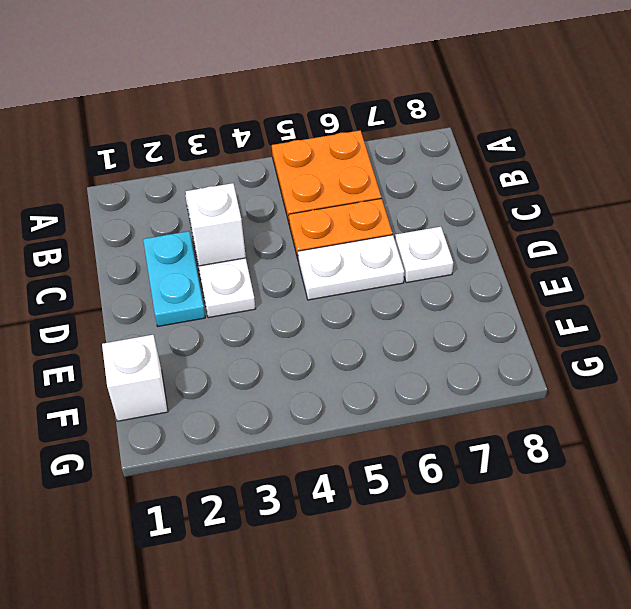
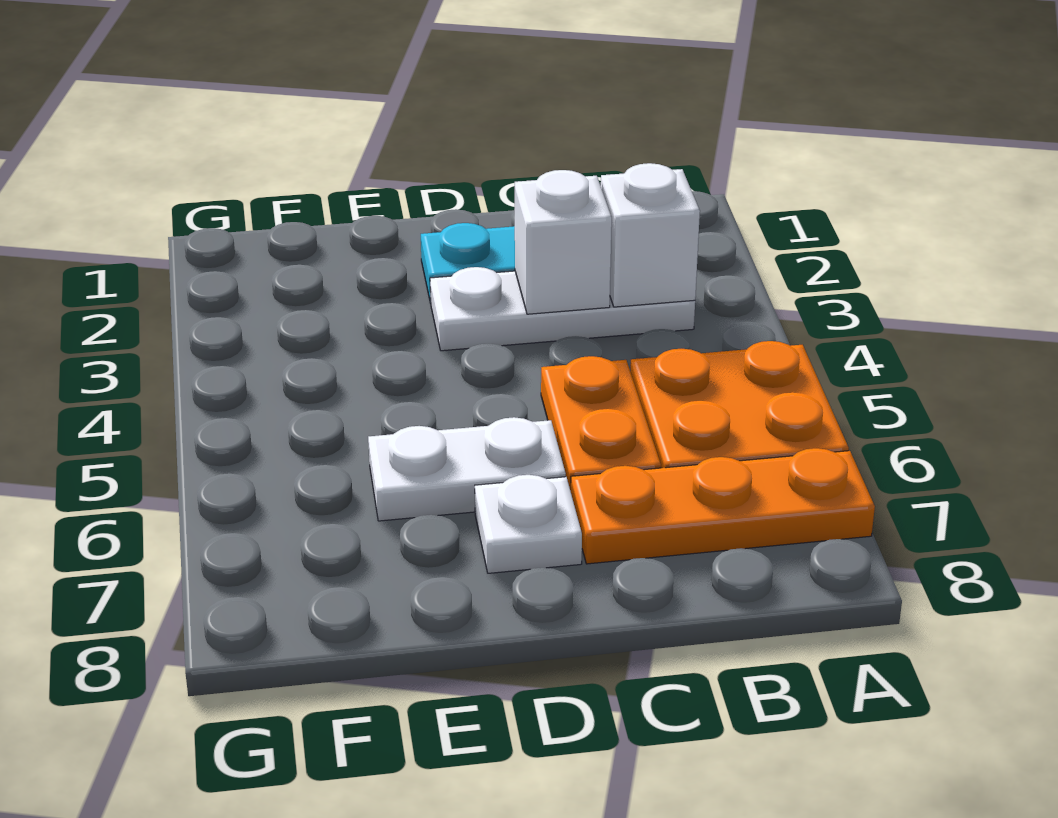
none -> orange plate A7:C7 level 1
white plate D5:D6 level 1 -> white plate D6:E6 level 1
white brick F1 level 1 -> white brick B3 level 2

